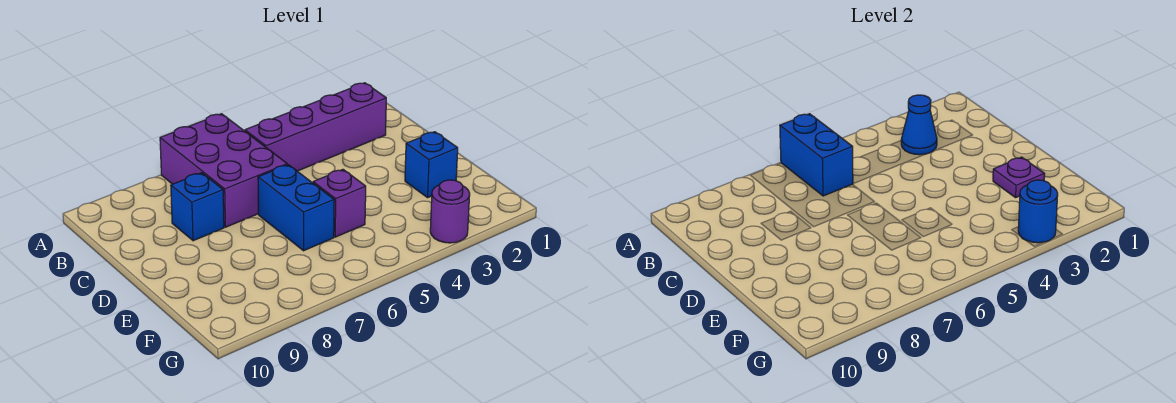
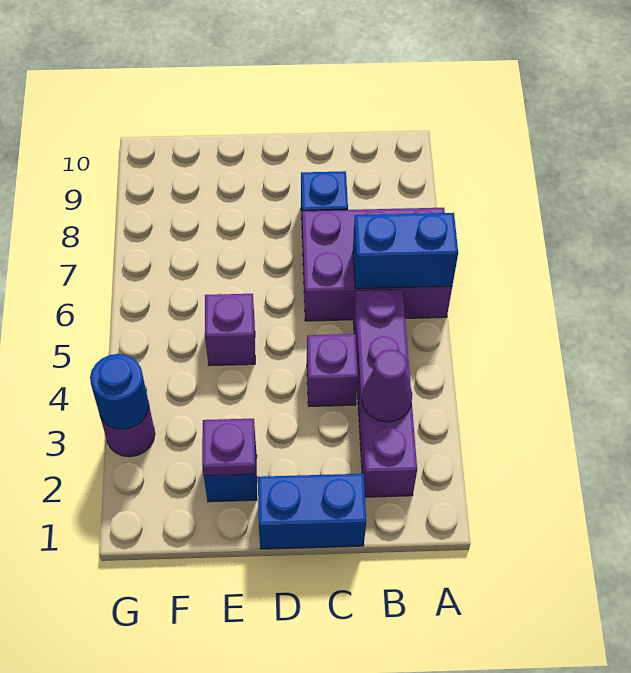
blue cone B3 level 2 -> purple cone B3 level 2
none -> purple brick C4 level 1
blue brick D6:E6 level 1 -> blue brick C1:D1 level 1

